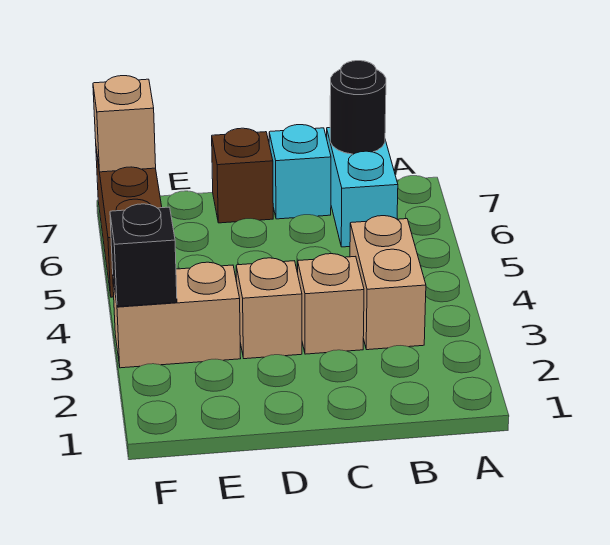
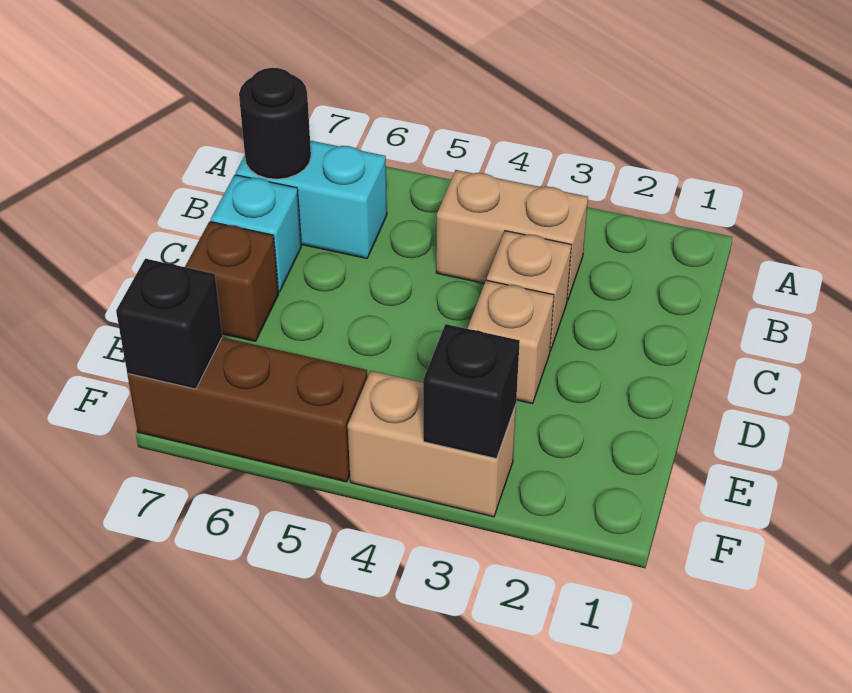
tan brick E3:F3 level 1 -> tan brick F3:F4 level 1
tan brick F7 level 2 -> black brick F7 level 2

